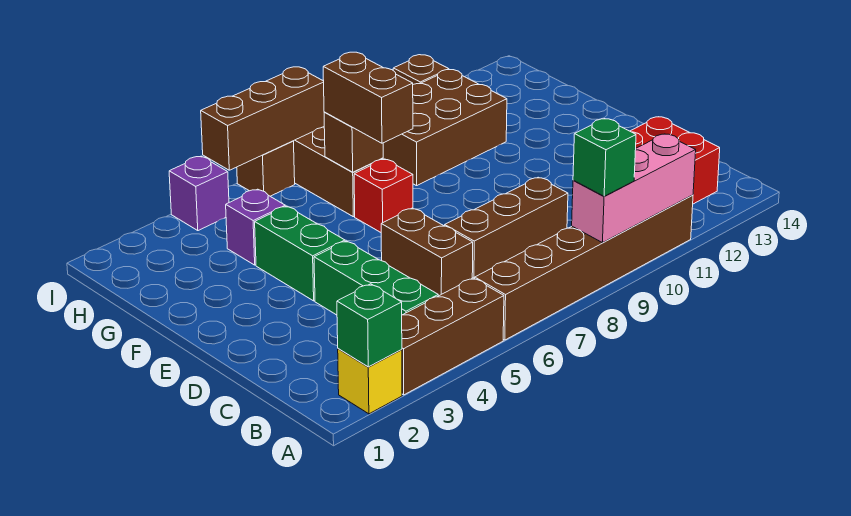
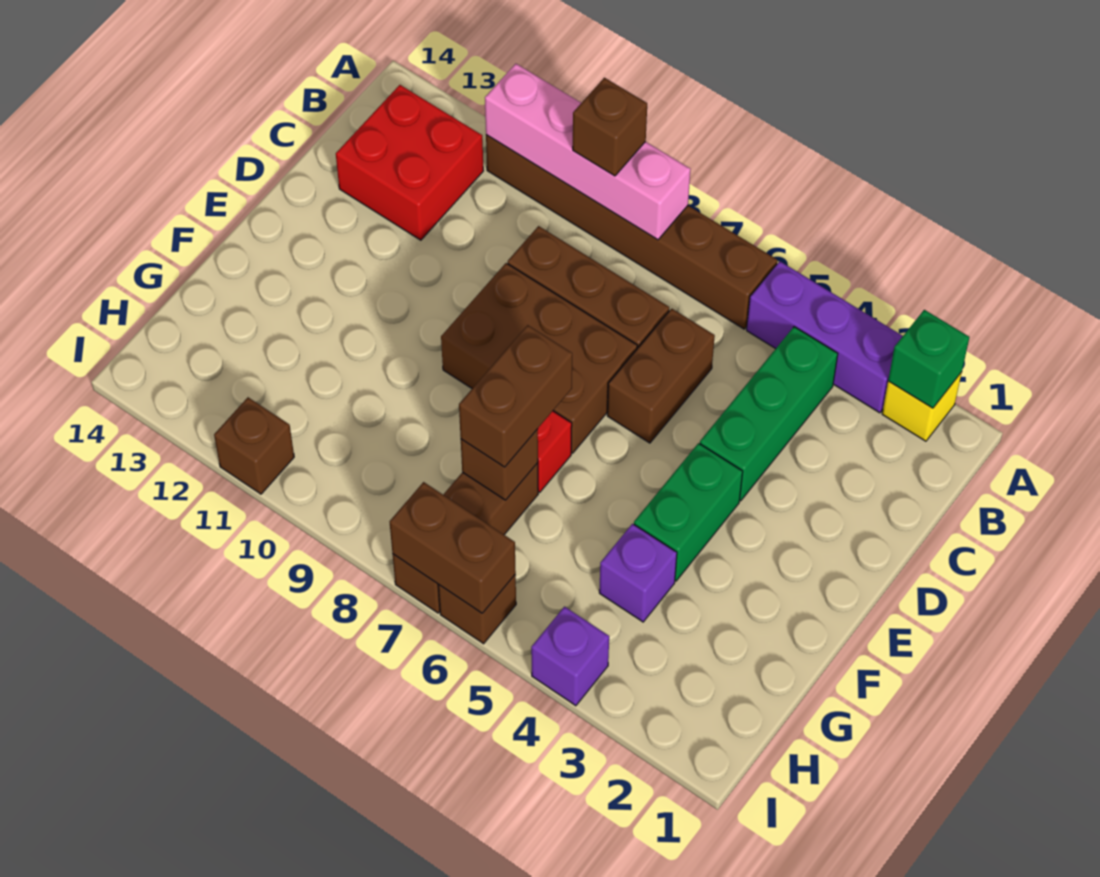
brown brick A3:A5 level 1 -> purple brick A3:A5 level 1
pink brick A9:A11 level 2 -> pink brick A8:A11 level 2
green brick A9 level 3 -> brown brick A9 level 3
brown brick G9:H11 level 1 -> brown brick D7:E9 level 1
brown brick I5:I7 level 2 -> brown brick I6:I7 level 2

